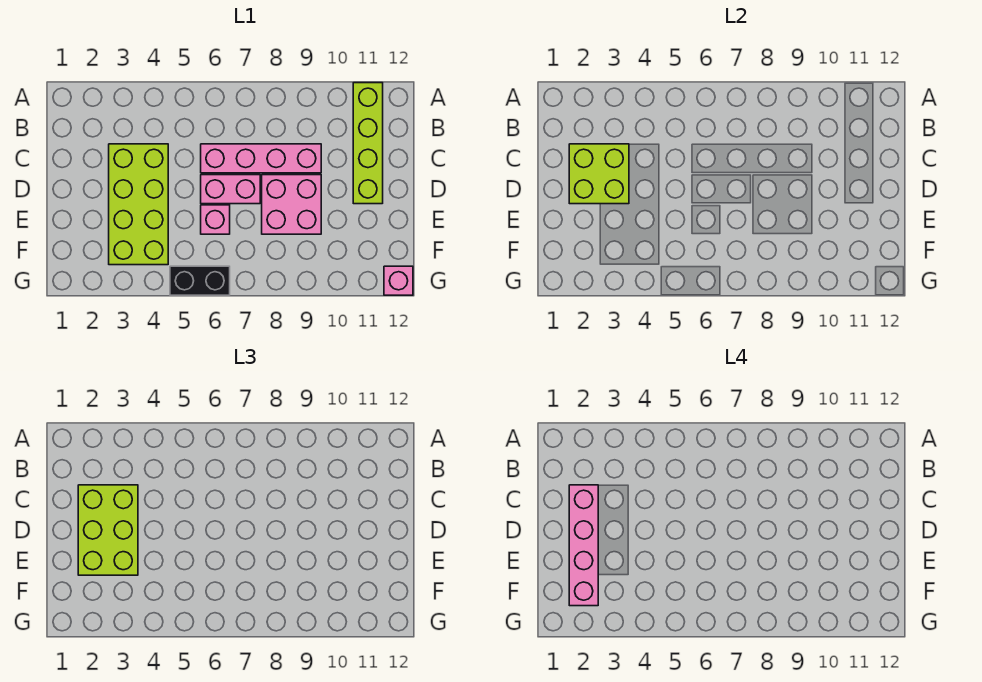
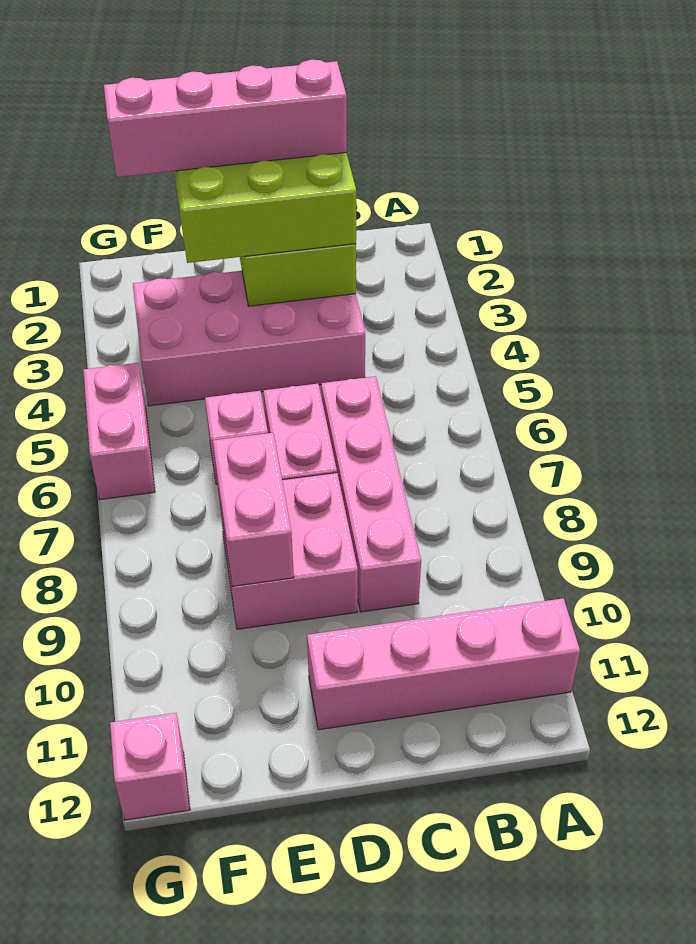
lime brick A11:D11 level 1 -> pink brick A11:D11 level 1
lime brick C3:F4 level 1 -> pink brick C3:F4 level 1
none -> pink brick E8:E9 level 2
black brick G5:G6 level 1 -> pink brick G5:G6 level 1

